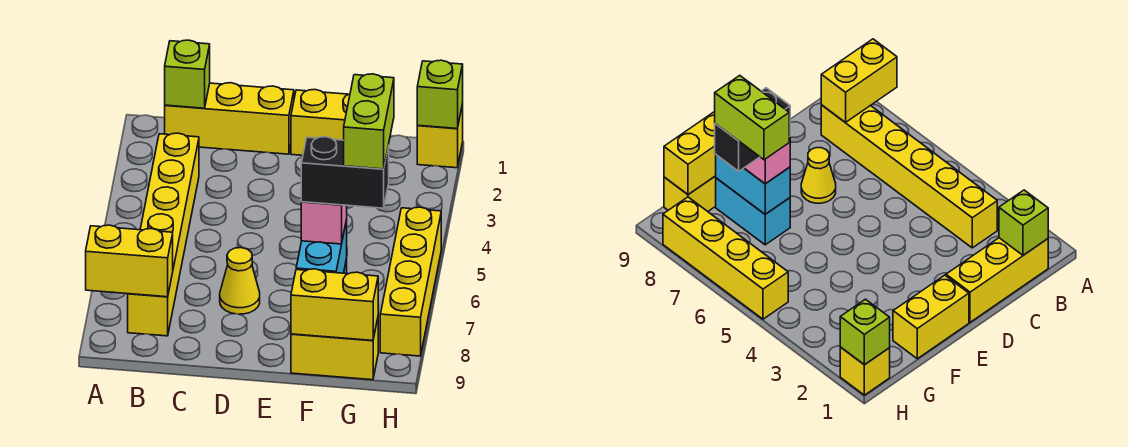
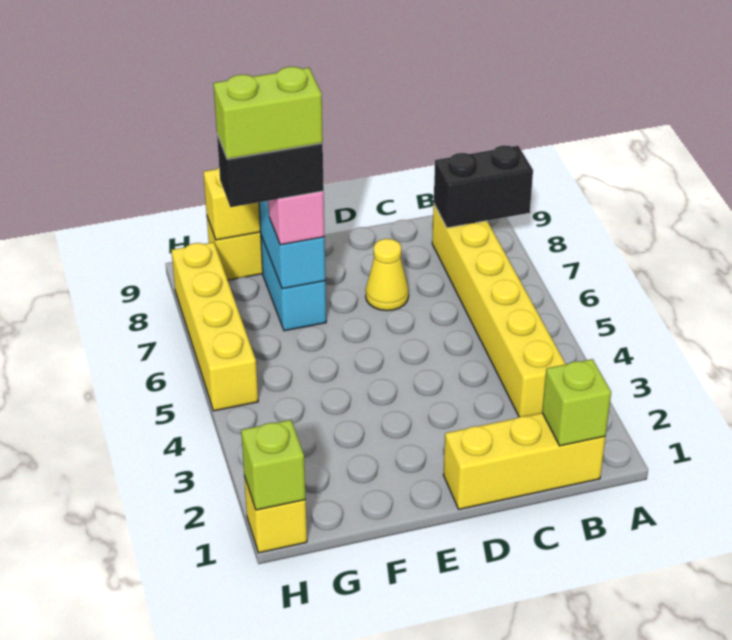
yellow brick A8:B8 level 2 -> black brick A8:B8 level 2
yellow brick E1:F1 level 1 -> none
lime brick G6:G7 level 5 -> lime brick F7:G7 level 5

